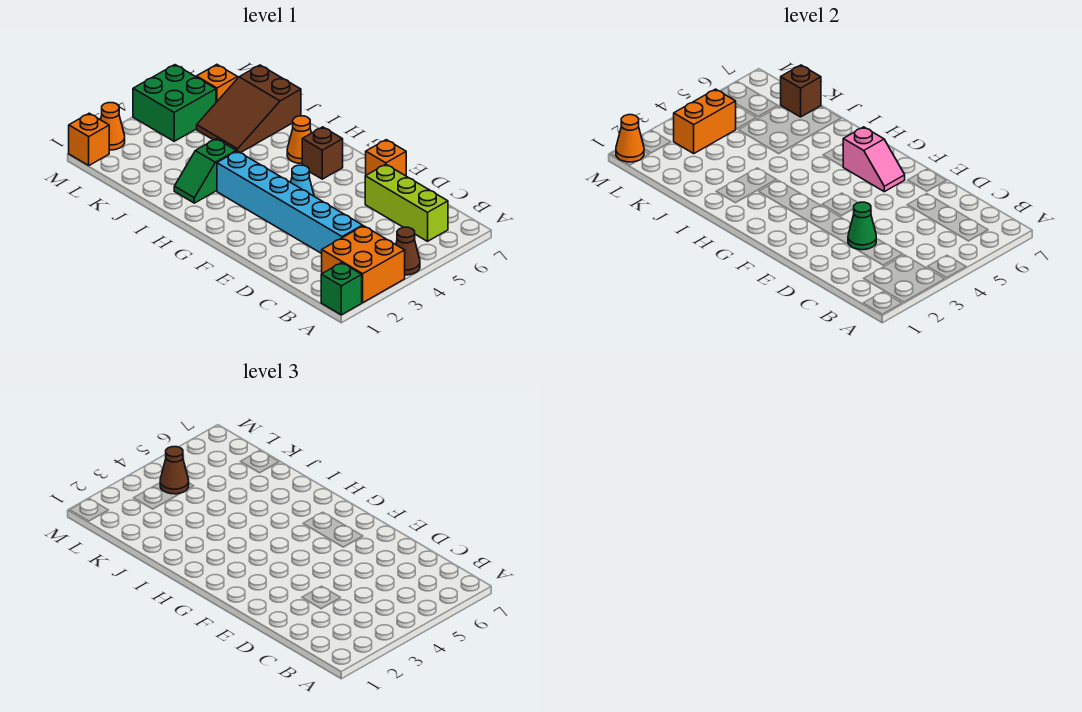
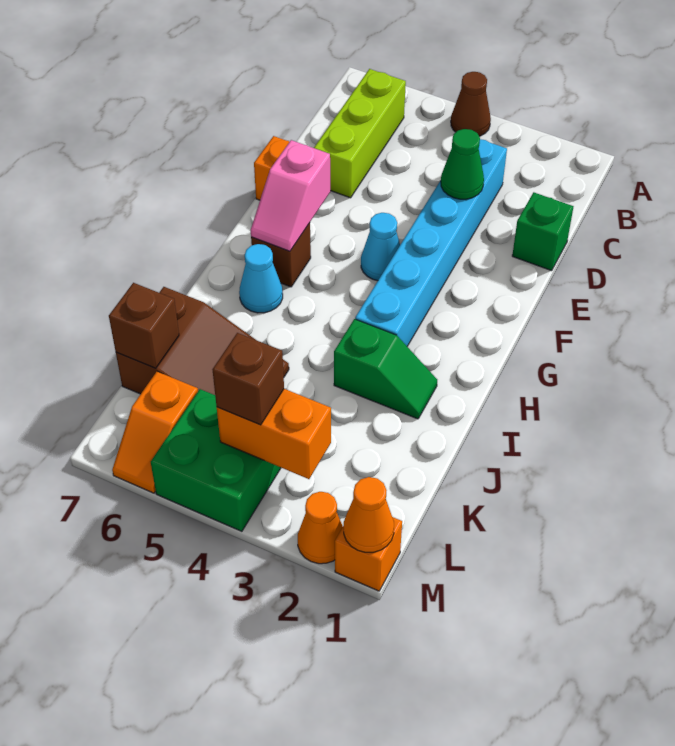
green brick A1 level 1 -> green brick D1 level 1
orange brick A2:B3 level 1 -> none
pink slope F6:G6 level 2 top G -> pink slope F6:G6 level 2 top F
orange cone H6 level 1 -> cyan cone H6 level 1
brown cone L4 level 3 -> brown brick L4 level 3

